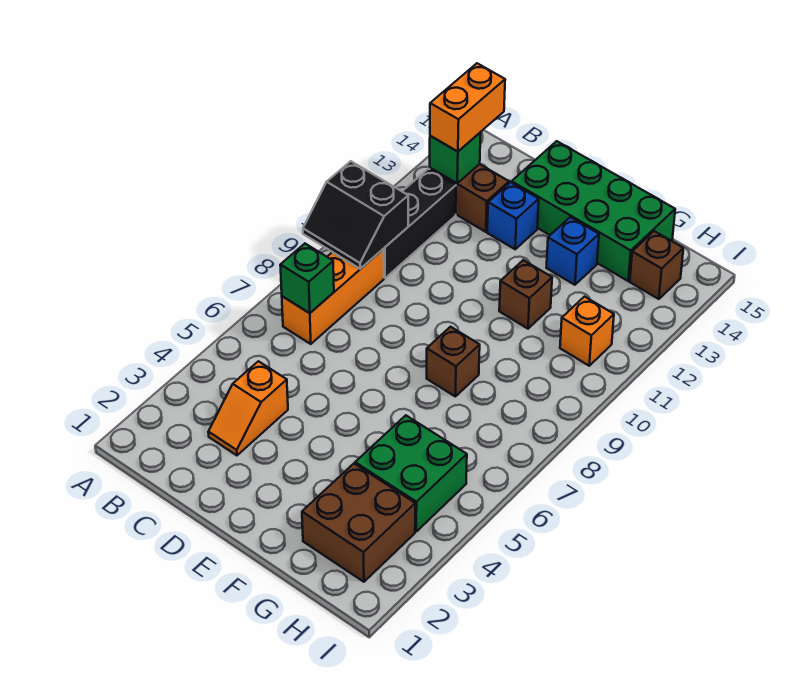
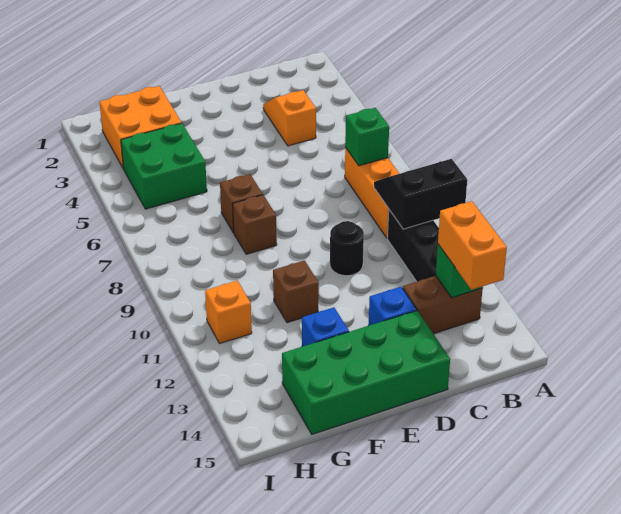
none -> black round brick D10 level 1
brown brick G2:H3 level 1 -> orange brick G2:H3 level 1
brown brick H14 level 1 -> brown brick F7 level 1

